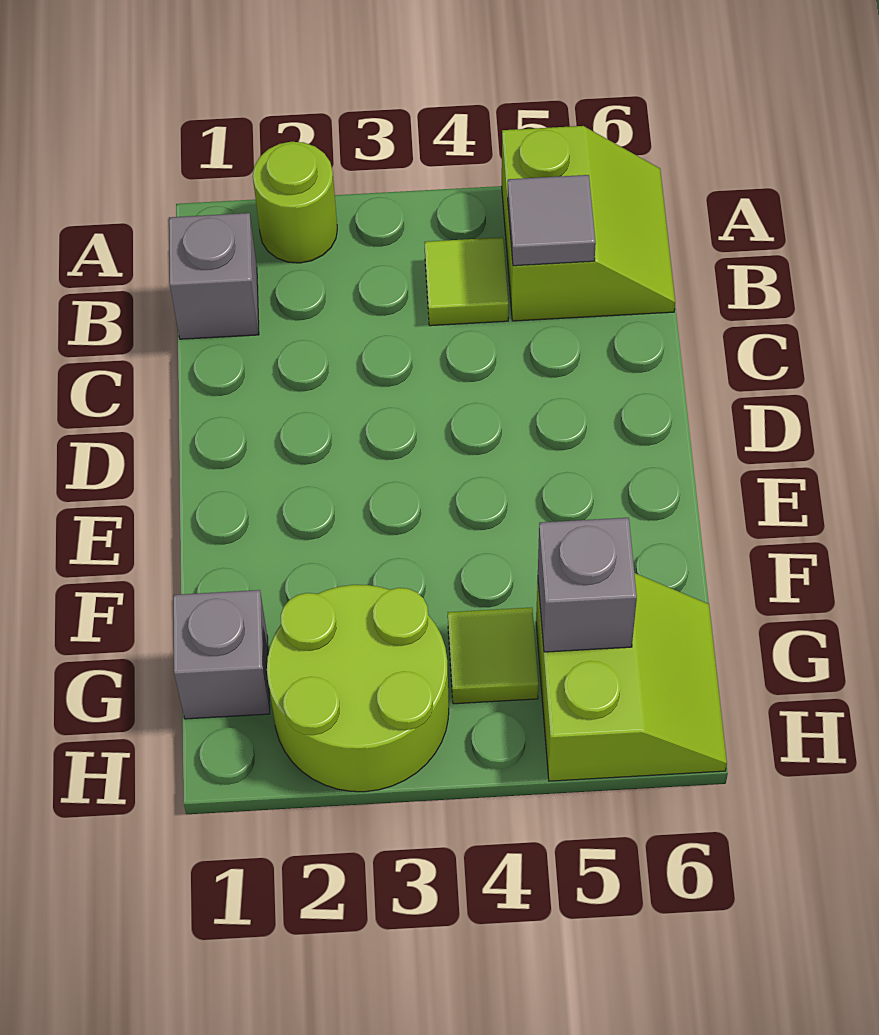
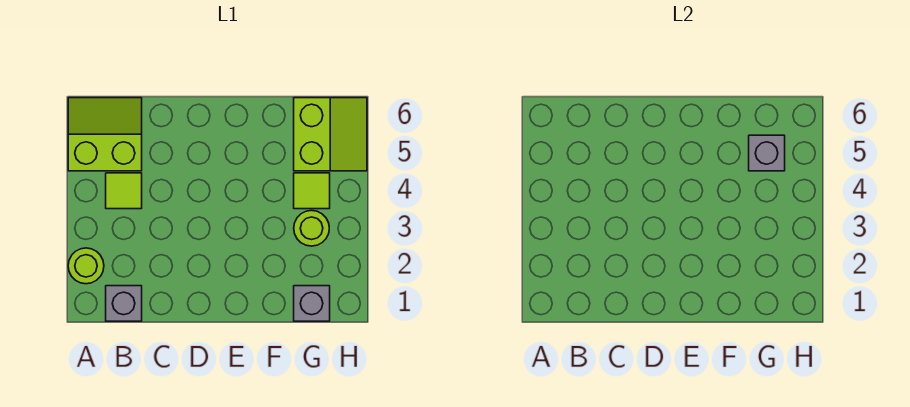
grey tile B5 level 2 -> none
lime round brick G2:H3 level 1 -> lime round brick G3 level 1
lime slope G5:H6 level 1 top 5 -> lime slope G5:H6 level 1 top G

